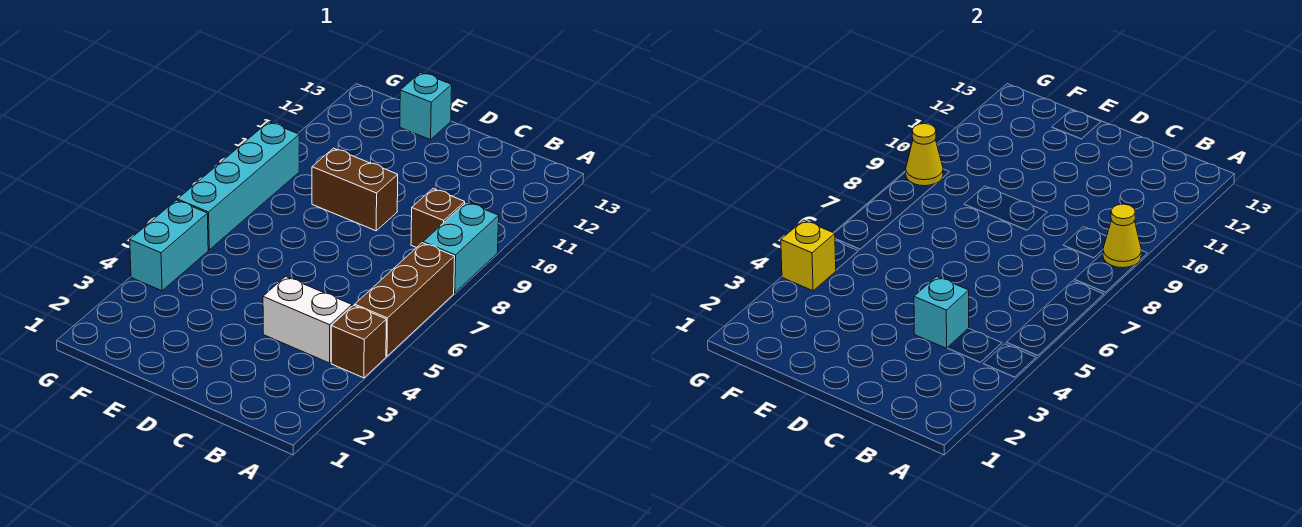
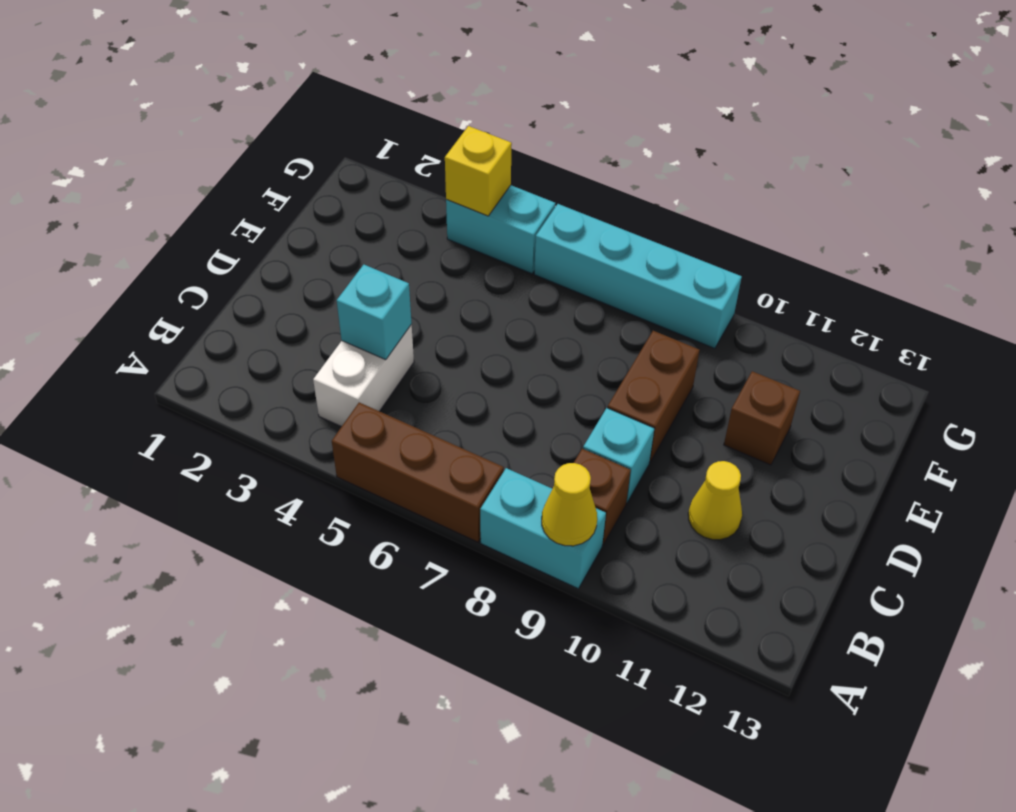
brown brick A4 level 1 -> brown brick E11 level 1
cyan brick E13 level 1 -> cyan brick C9 level 1
yellow cone G9 level 2 -> yellow cone C11 level 1

